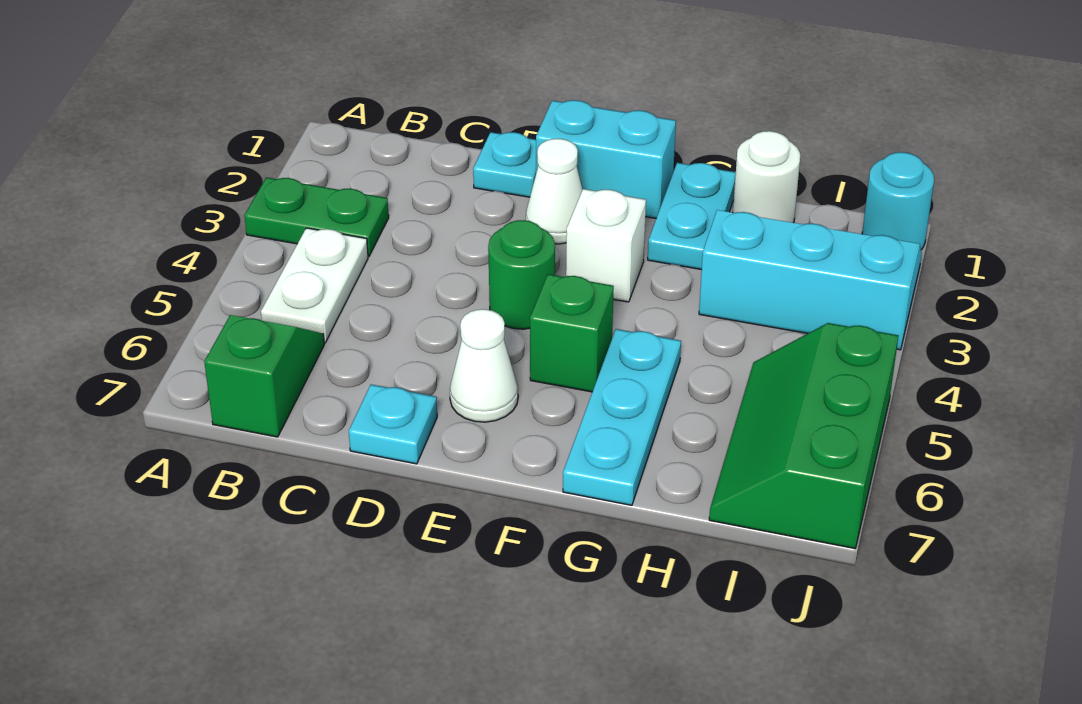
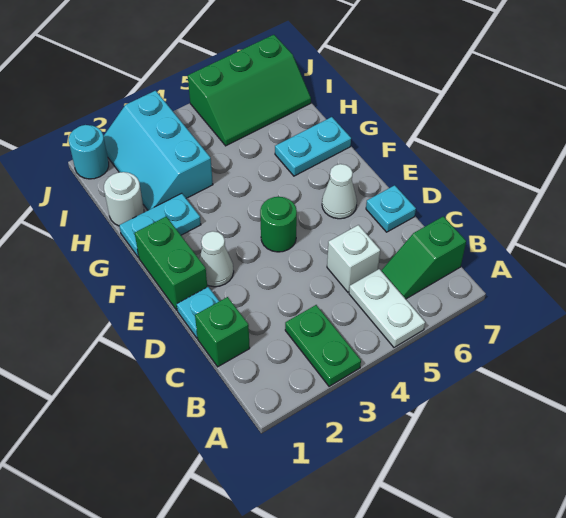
white plate B4:B5 level 1 -> white plate A5:B5 level 1
cyan brick E1:F1 level 1 -> green brick E1:F1 level 1
white brick F3 level 1 -> white brick C5 level 1
green brick F5 level 1 -> green brick C1 level 1
cyan plate G5:G7 level 1 -> cyan plate G6:G7 level 1

